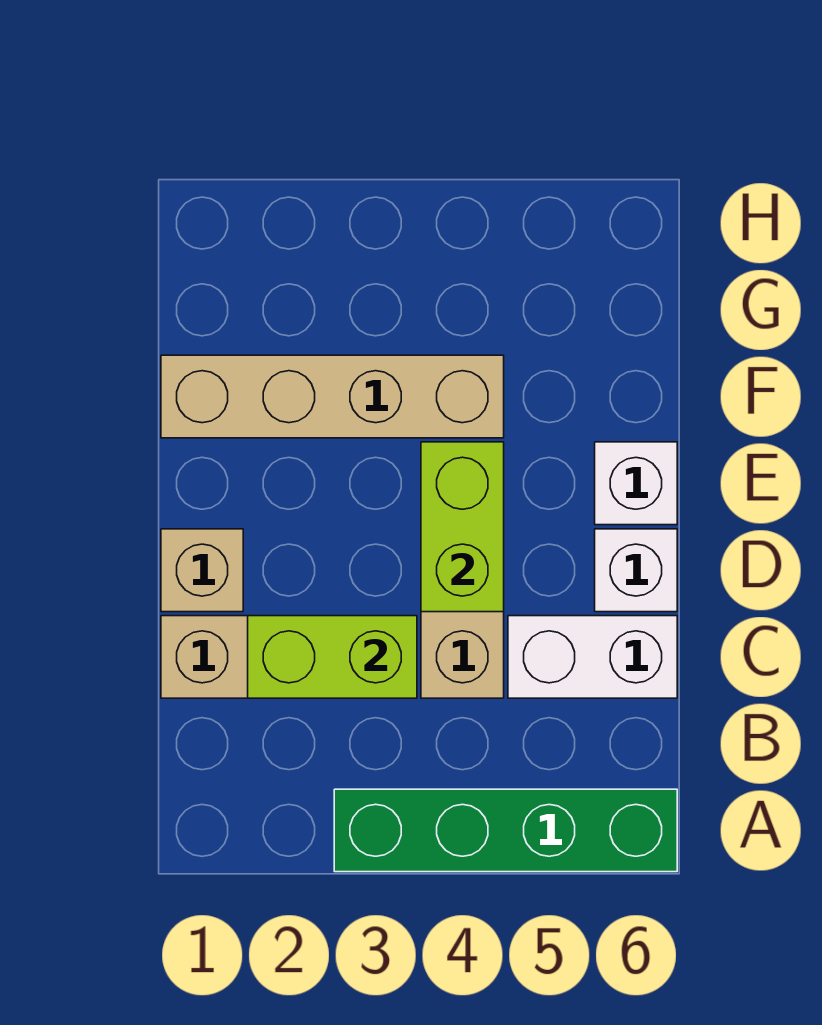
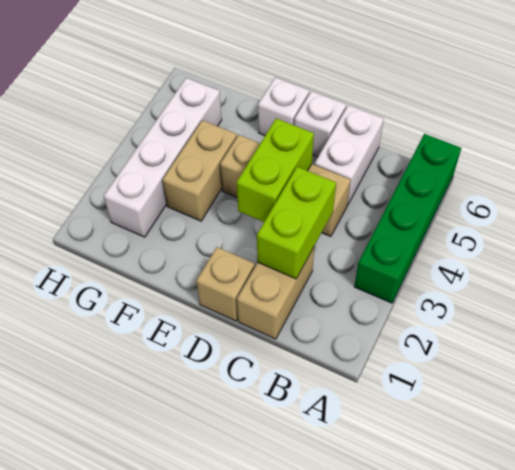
lime brick D4:E4 level 2 -> lime brick D3:D4 level 2
tan brick F1:F4 level 1 -> tan brick F3:F4 level 1
none -> white brick G2:G5 level 1

